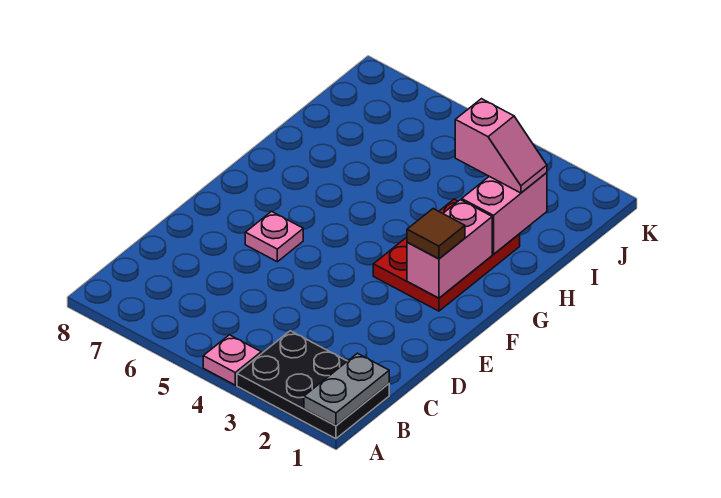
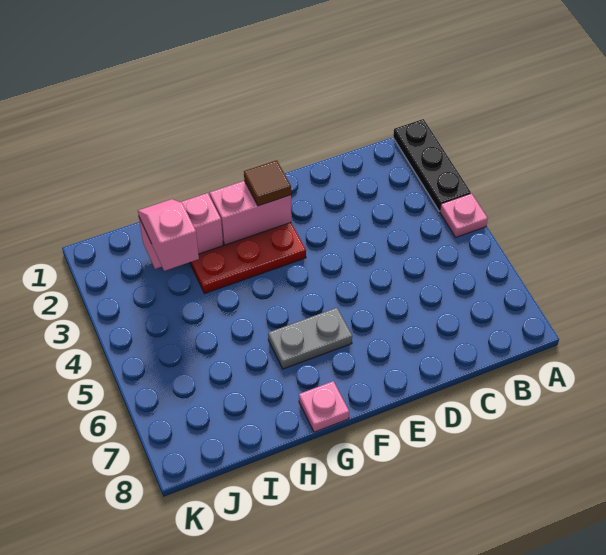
black plate A1:B3 level 1 -> black plate A1:A3 level 1
grey plate A1:B1 level 2 -> grey plate F6:G6 level 1
pink plate E6 level 1 -> pink plate G8 level 1

